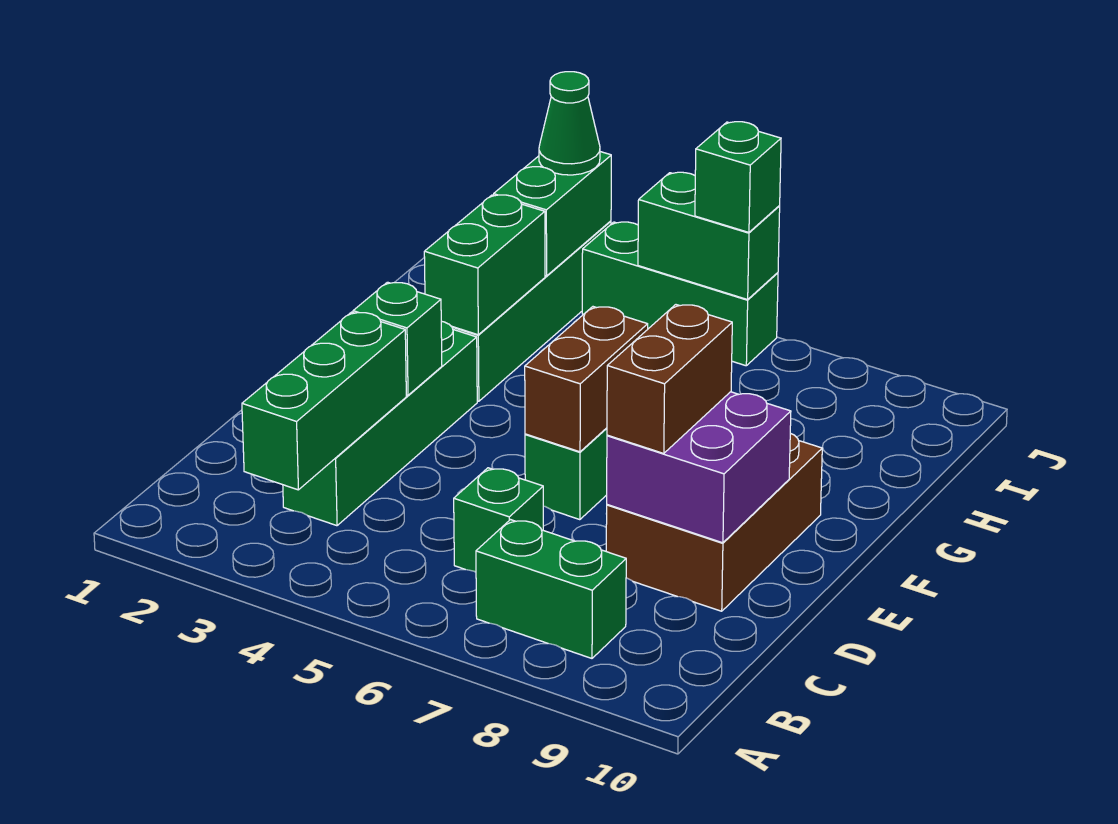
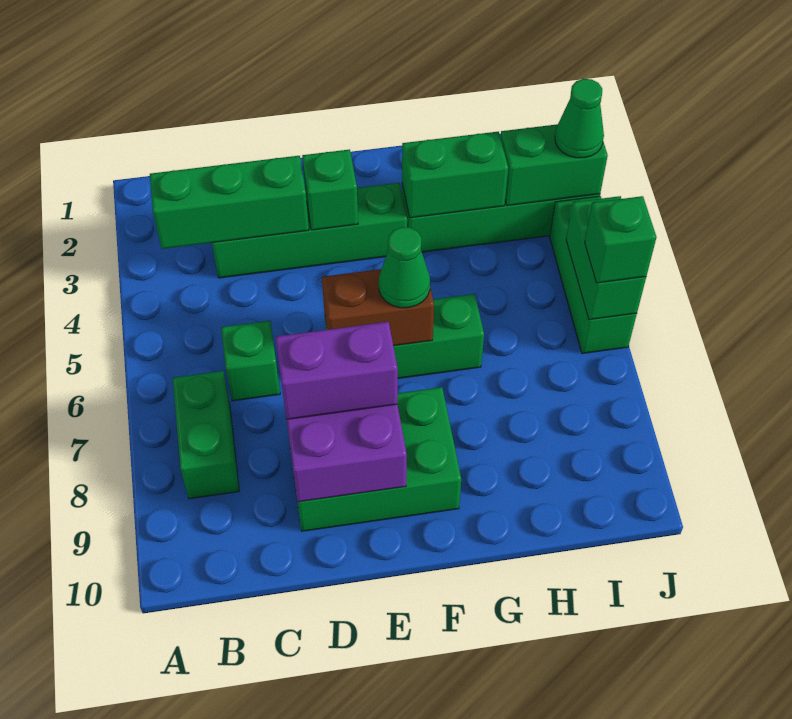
brown brick D8:F9 level 1 -> green brick D8:F9 level 1
brown brick D8:E8 level 3 -> purple brick D8:E8 level 3
none -> green cone F6 level 3

